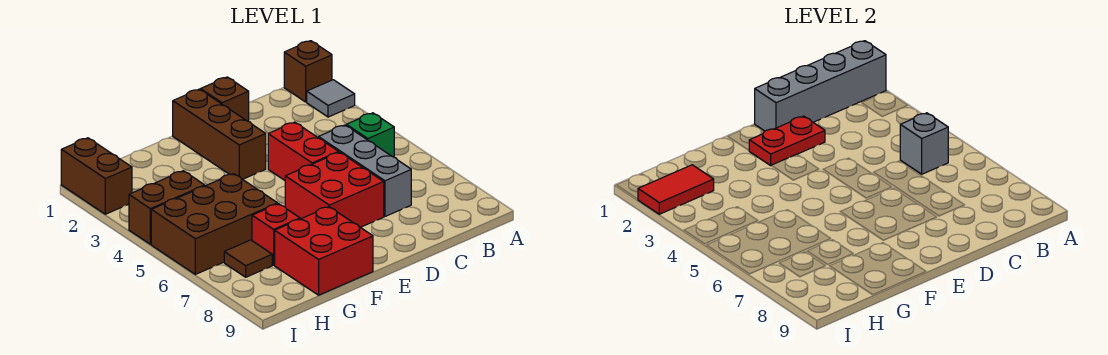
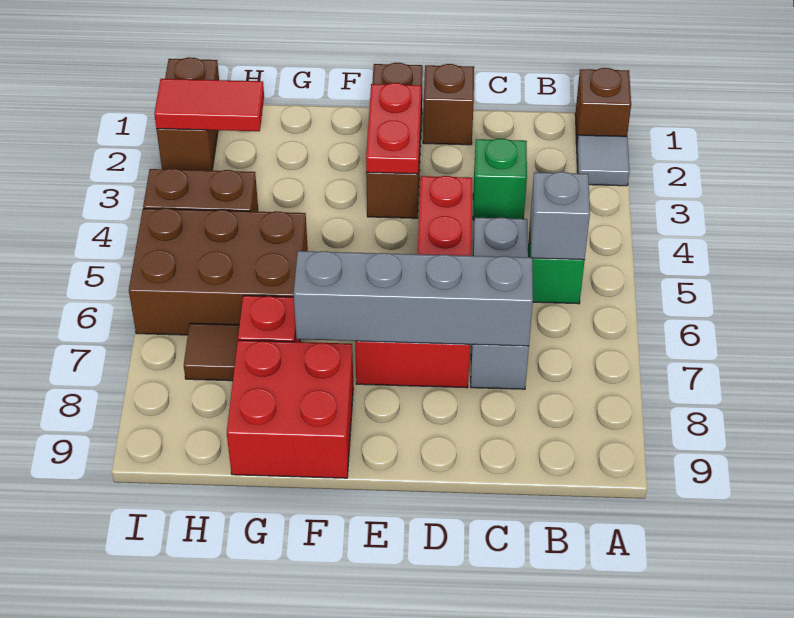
grey brick A1:D1 level 2 -> grey brick C7:F7 level 2
none -> green brick C3 level 1
red plate D2:E2 level 2 -> red plate E2:E3 level 2

